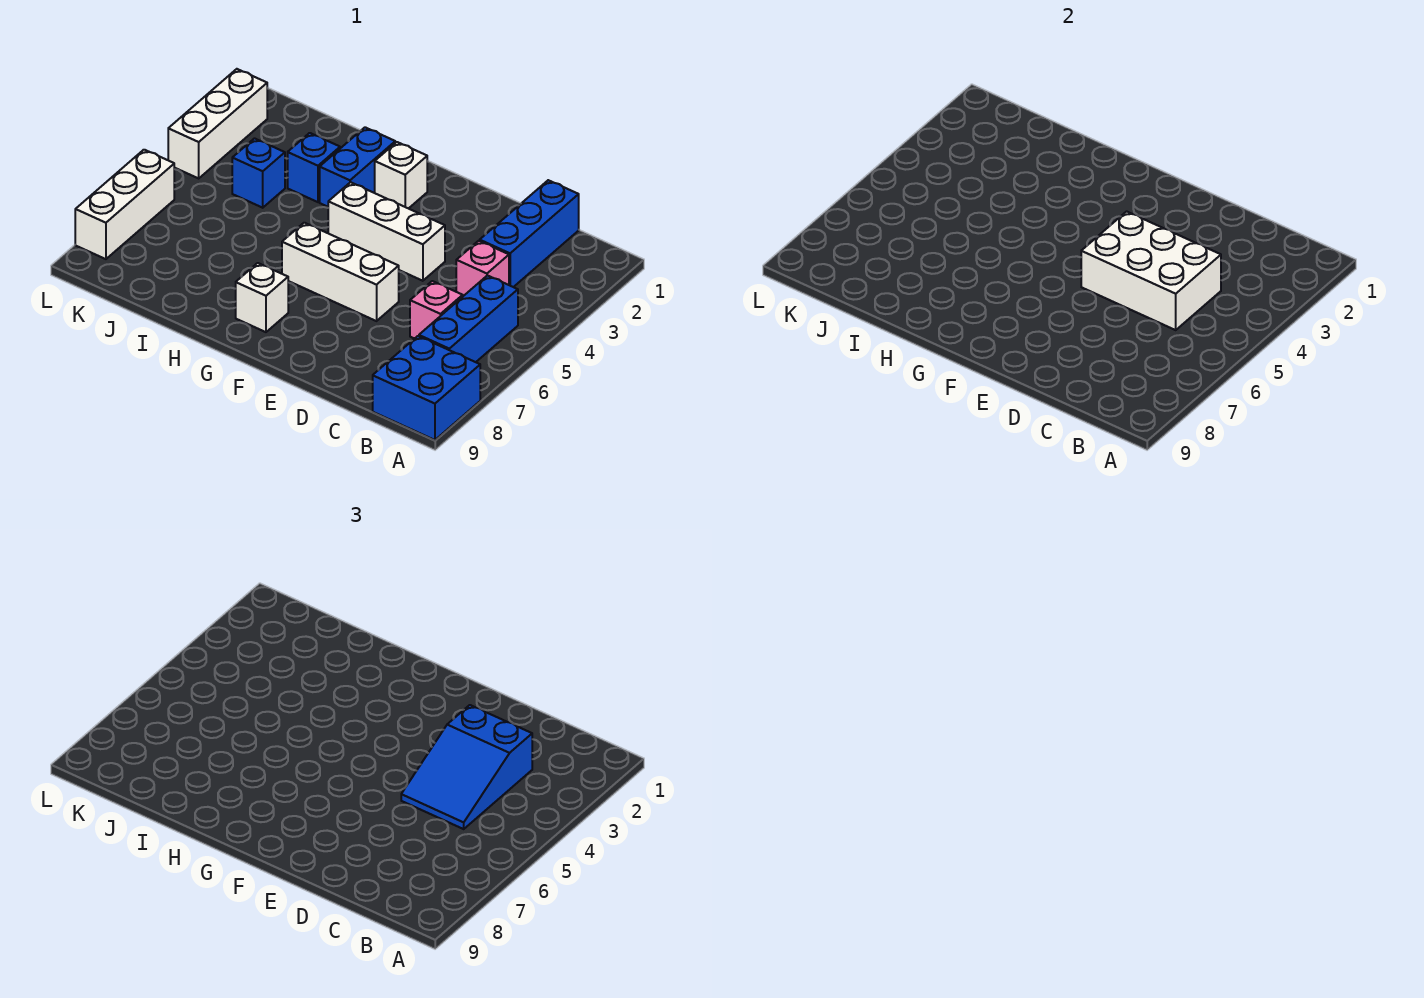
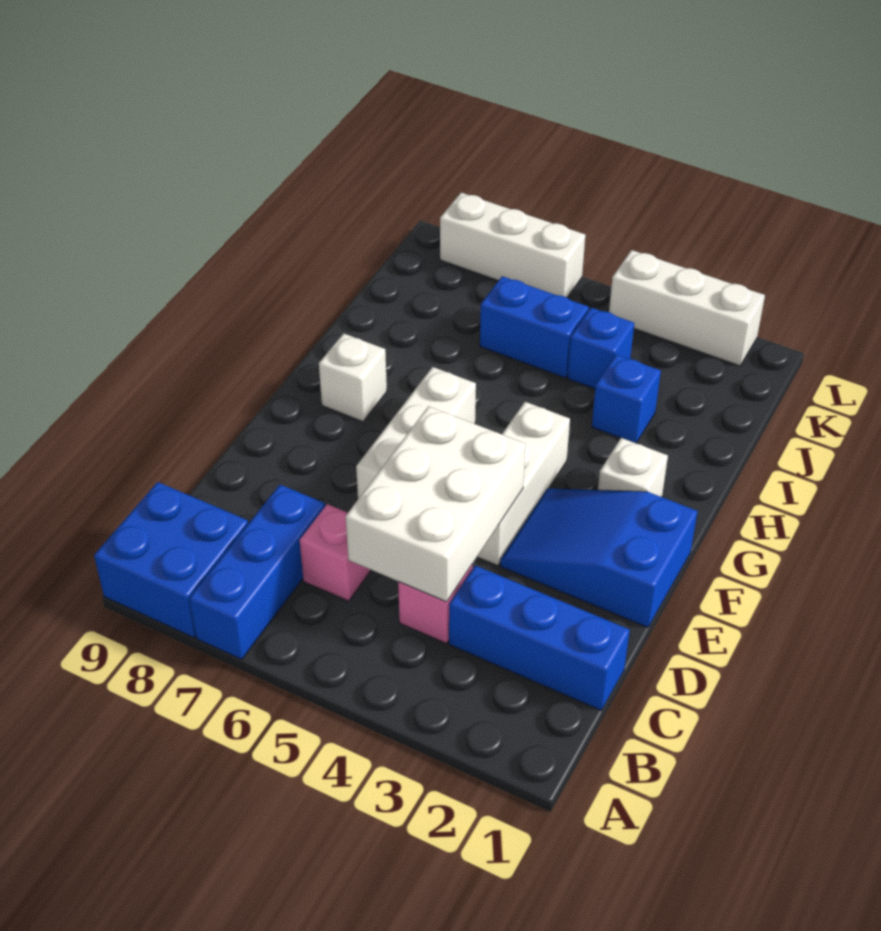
blue brick B5:B7 level 1 -> blue brick A7:C7 level 1
blue slope C3:D5 level 3 top 3 -> blue slope E1:F3 level 1 top 1
blue brick H2:H3 level 1 -> blue brick J5:J6 level 1

